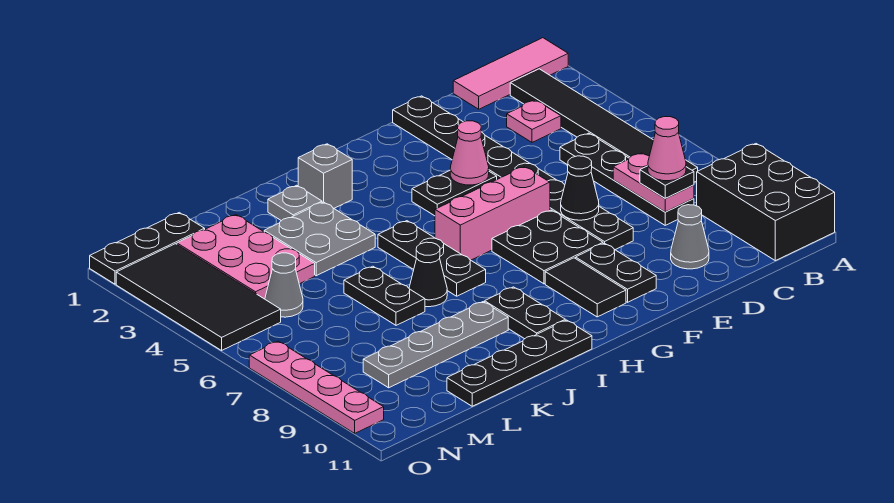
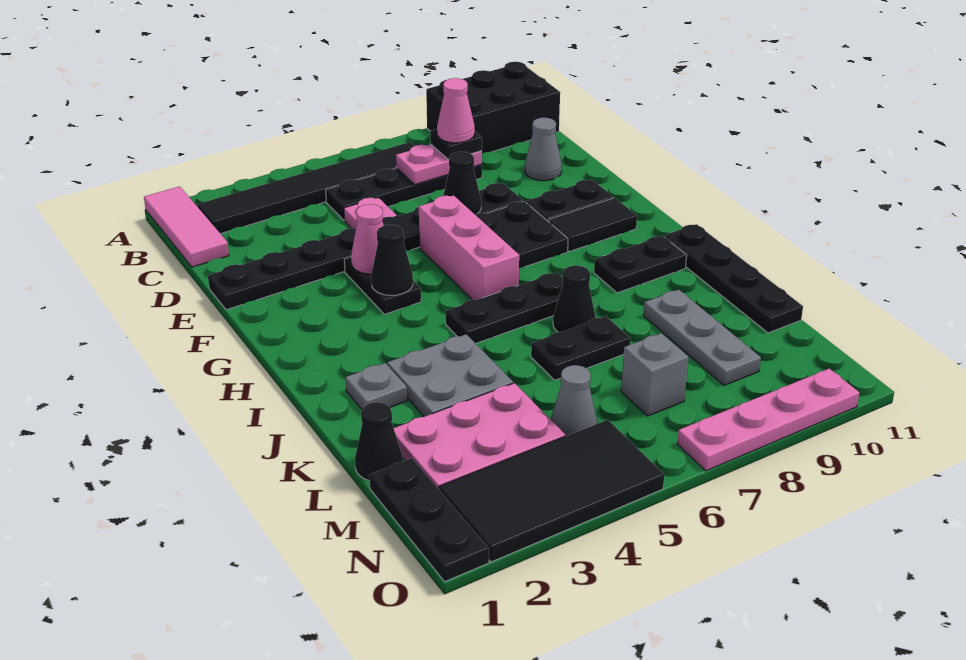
pink plate C3 level 1 -> pink plate D5 level 1
none -> black cone G4 level 2
grey brick I2 level 1 -> grey brick M7 level 1
grey plate J9:M9 level 1 -> grey plate K9:M9 level 1
none -> black cone L1 level 1

